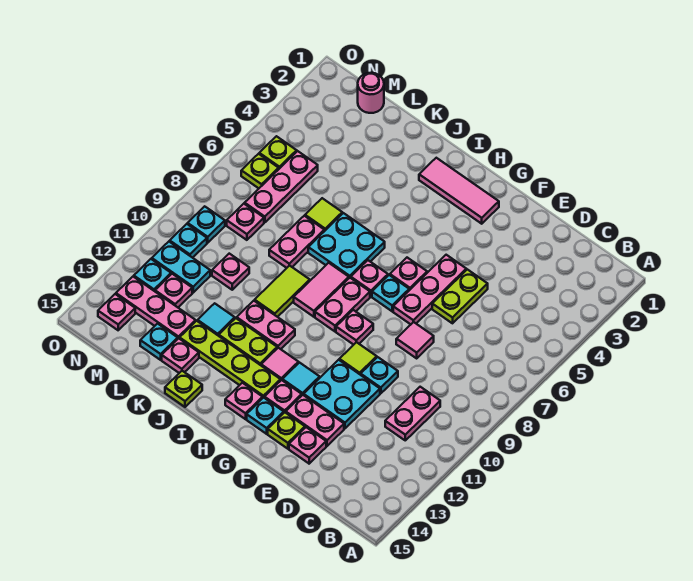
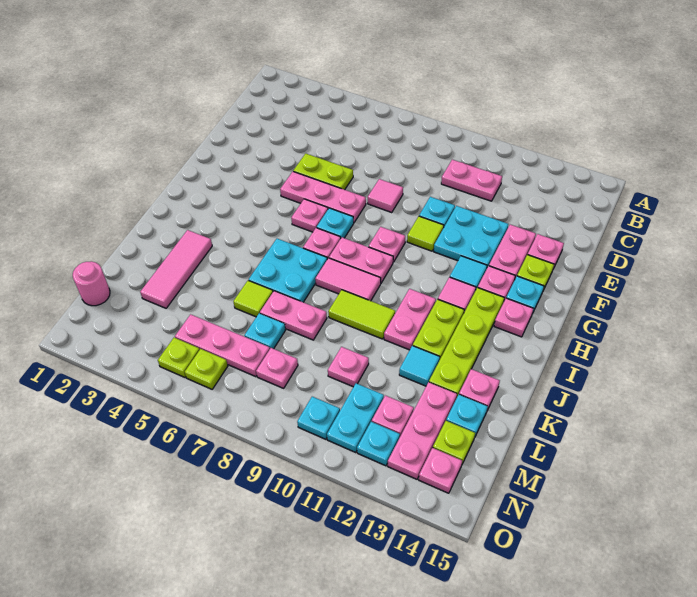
pink tile G2:I2 level 1 -> pink tile J3:L3 level 1
lime plate J15 level 1 -> lime plate M14 level 1
cyan plate N9 level 1 -> cyan plate L7 level 1

